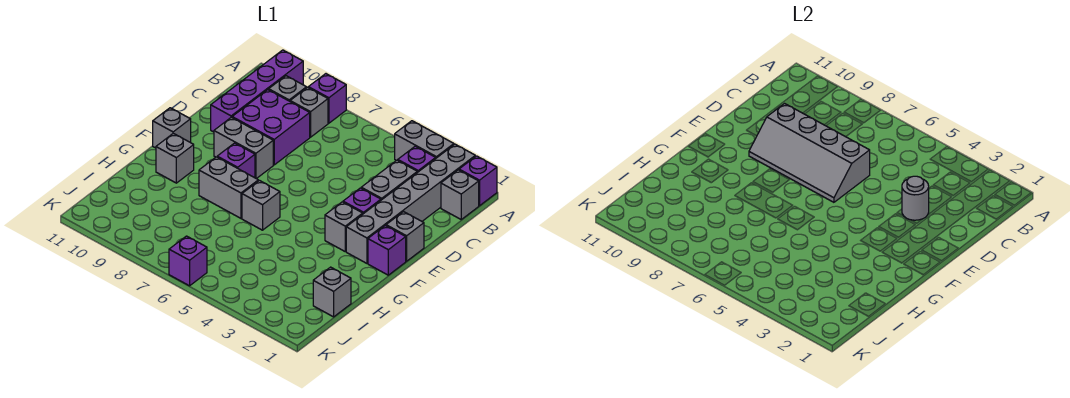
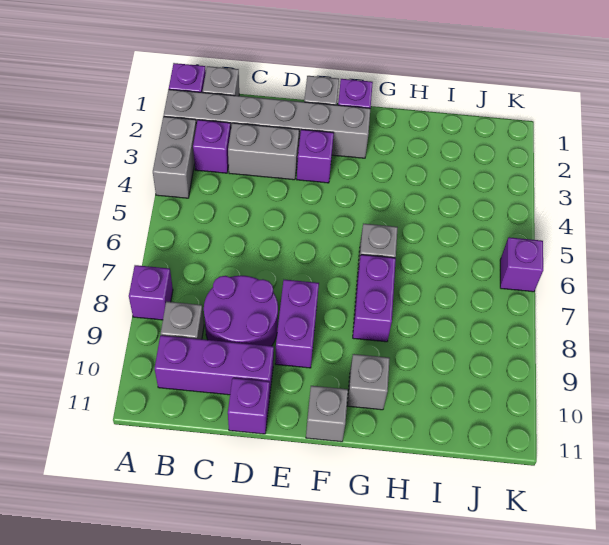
purple brick A10:D10 level 1 -> purple brick B10:D10 level 1
grey brick B8 level 1 -> none
purple brick C8:D9 level 1 -> purple round brick C8:D9 level 1
grey round brick D3 level 2 -> none
grey slope D6:E9 level 2 top D -> none
grey brick E8:E9 level 1 -> purple brick E8:E9 level 1
grey brick F3 level 1 -> none
purple brick F8 level 1 -> purple brick D11 level 1
grey brick G7:G8 level 1 -> purple brick G7:G8 level 1
grey brick I1 level 1 -> none

